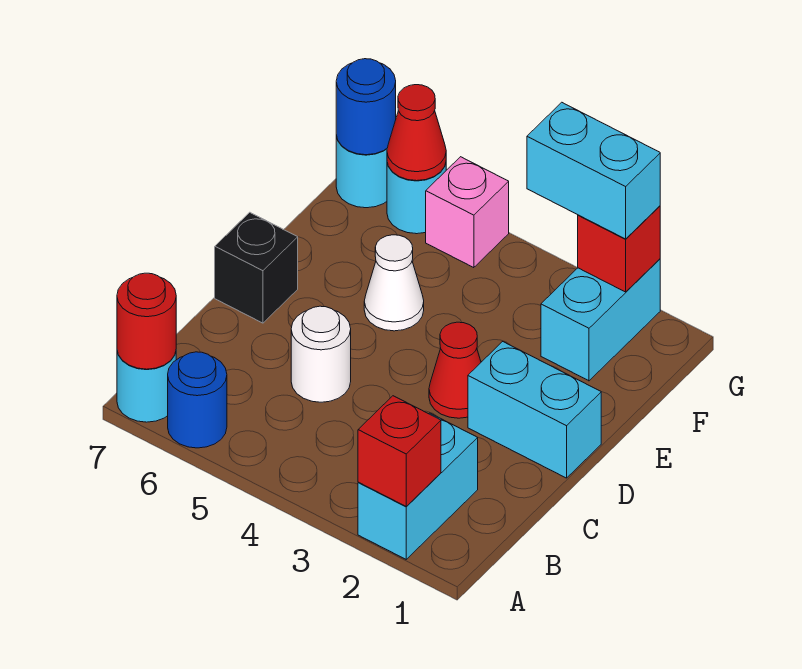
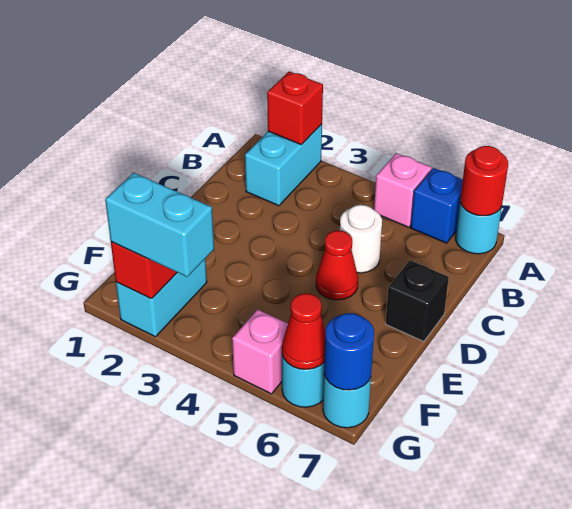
none -> pink brick A5 level 1
blue round brick A6 level 1 -> blue brick A6 level 1
cyan brick D1:D2 level 1 -> none
red cone D3 level 1 -> red cone D5 level 1
white cone E5 level 1 -> none

